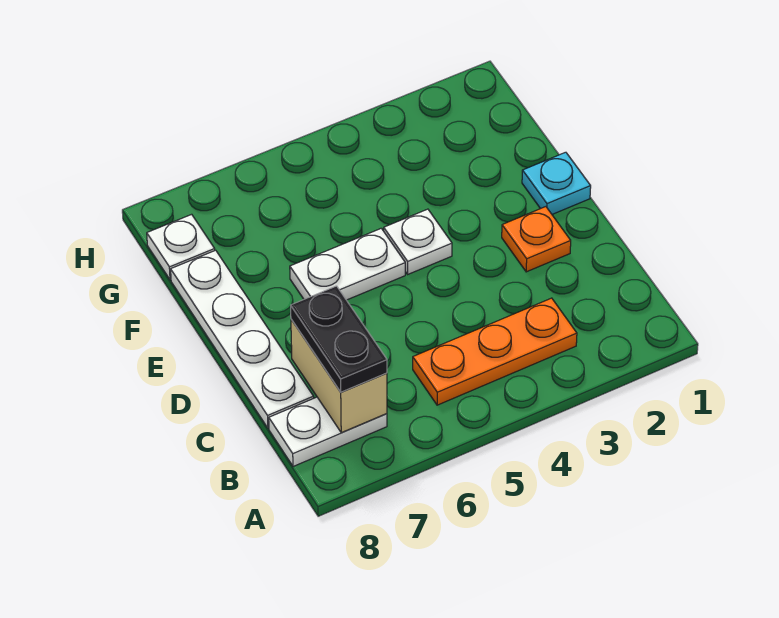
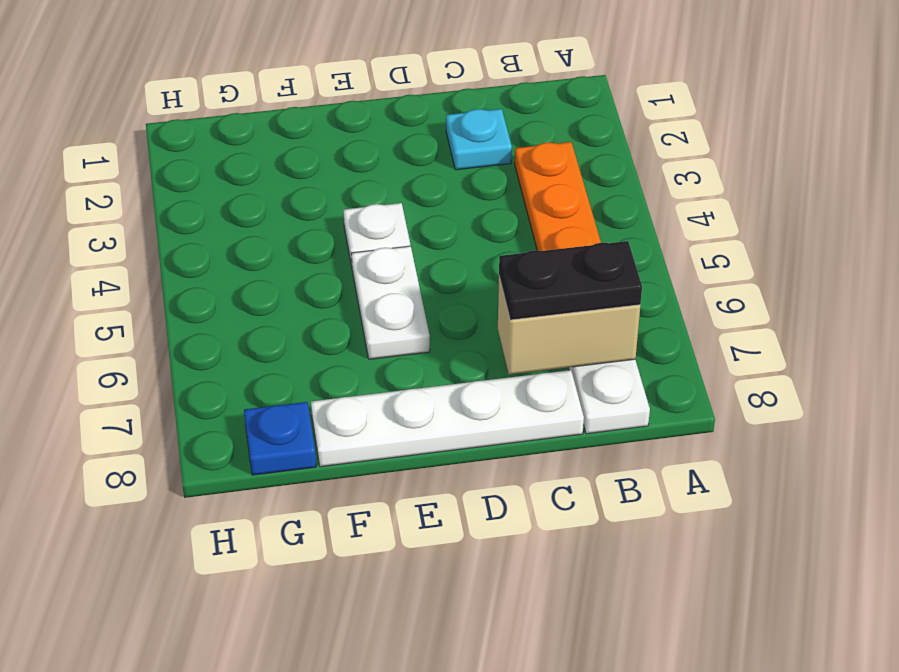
orange plate D2 level 1 -> none
cyan plate E1 level 1 -> cyan plate C2 level 1
white plate G8 level 1 -> blue plate G8 level 1

